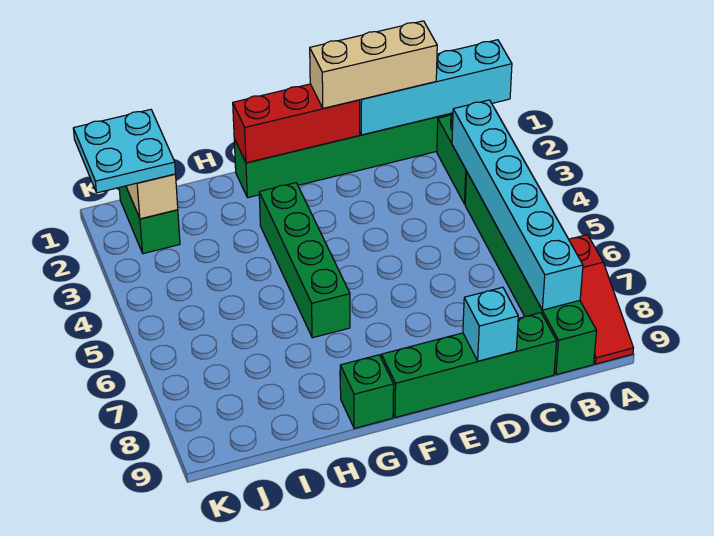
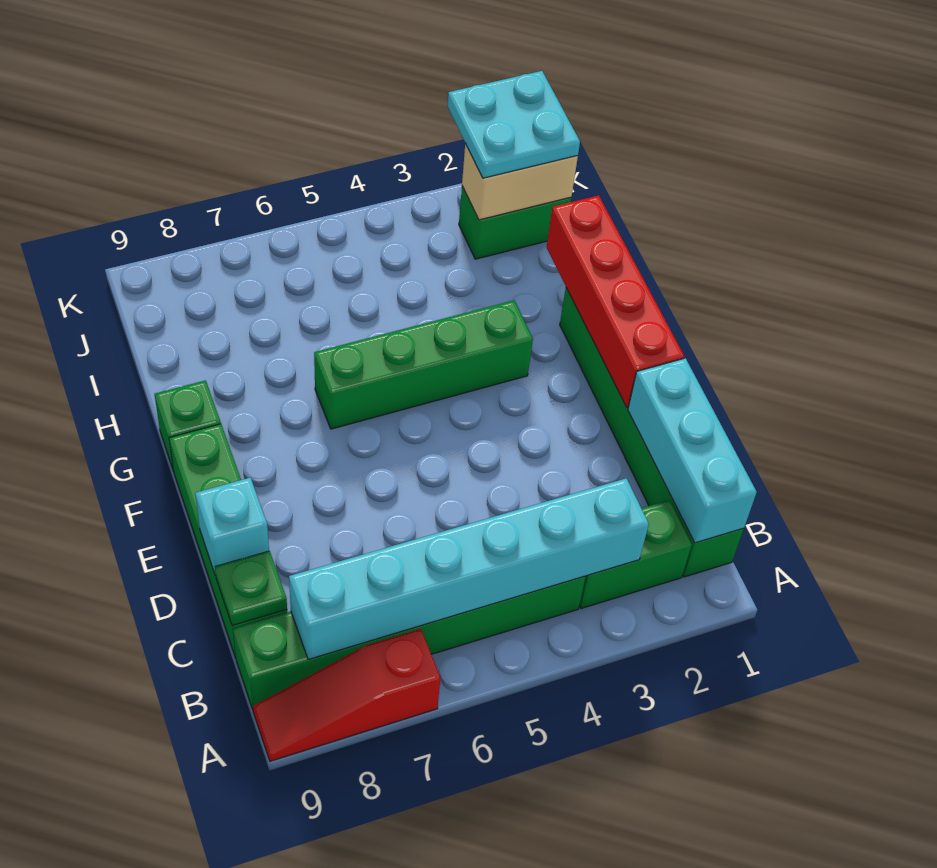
cyan brick A1:D1 level 2 -> cyan brick B1:D1 level 2
tan brick C1:E1 level 3 -> none
none -> green plate C9 level 2
red brick E1:G1 level 2 -> red brick E1:H1 level 2

